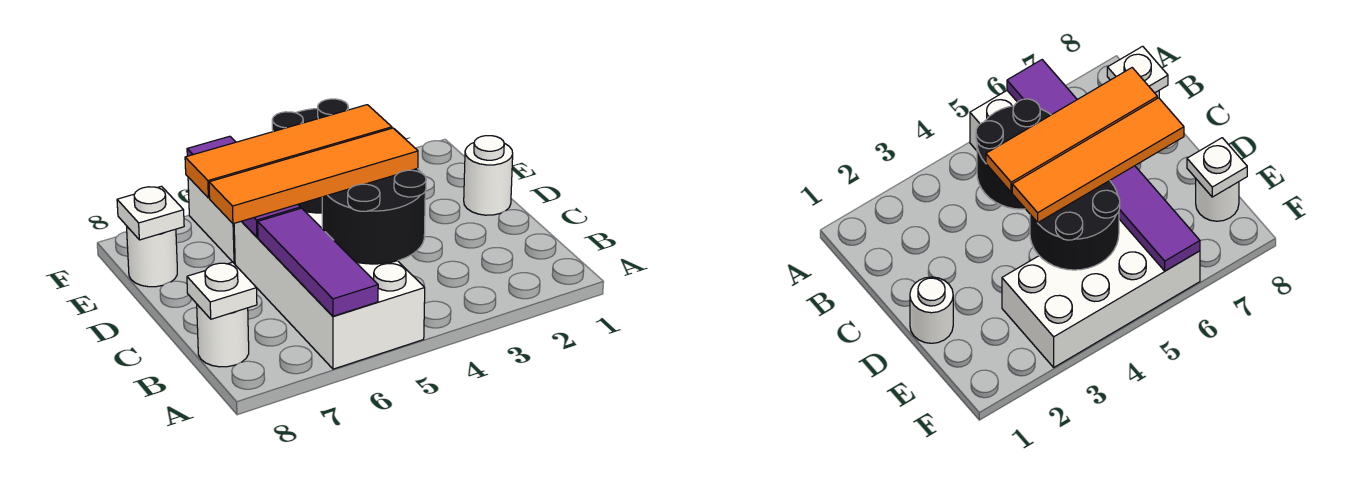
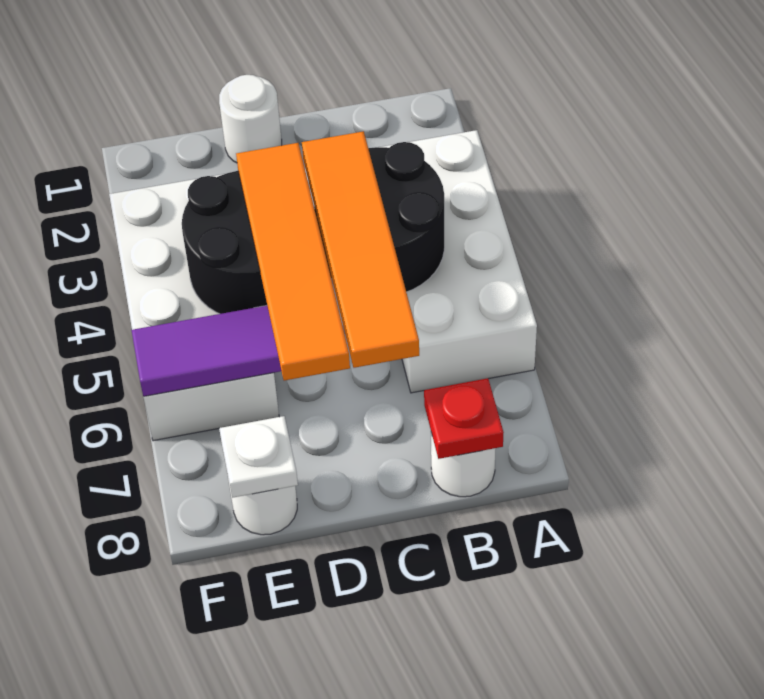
white brick A5:D6 level 1 -> white brick A3:B6 level 1
purple tile A6:C6 level 2 -> none
white plate B8 level 2 -> red plate B8 level 2

